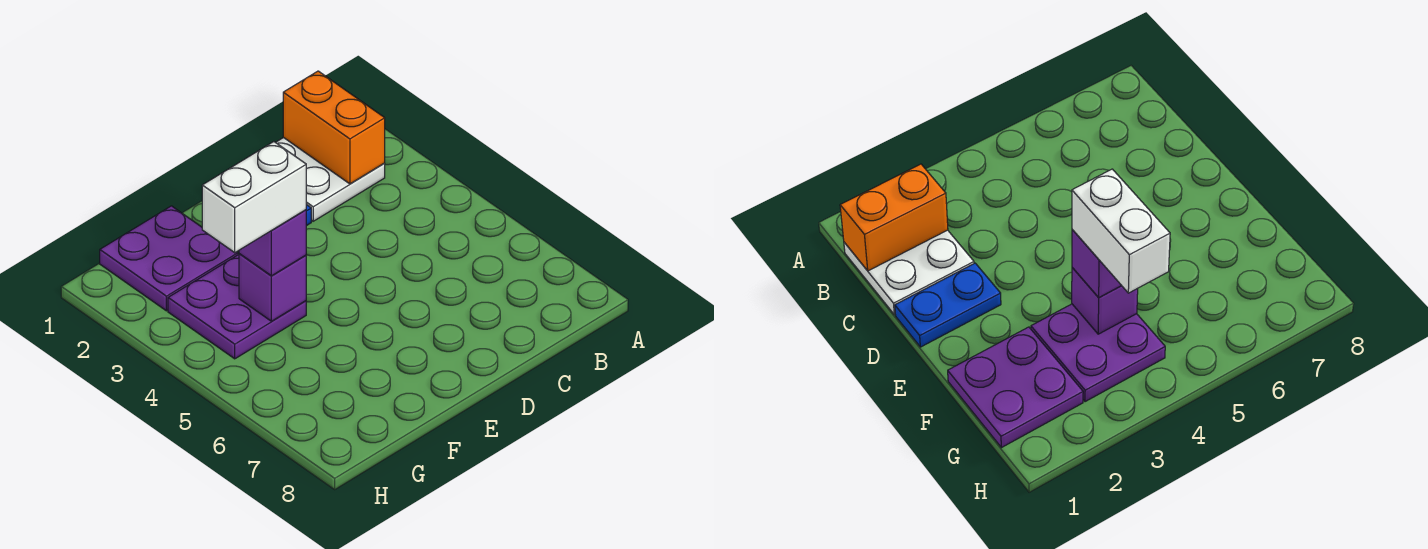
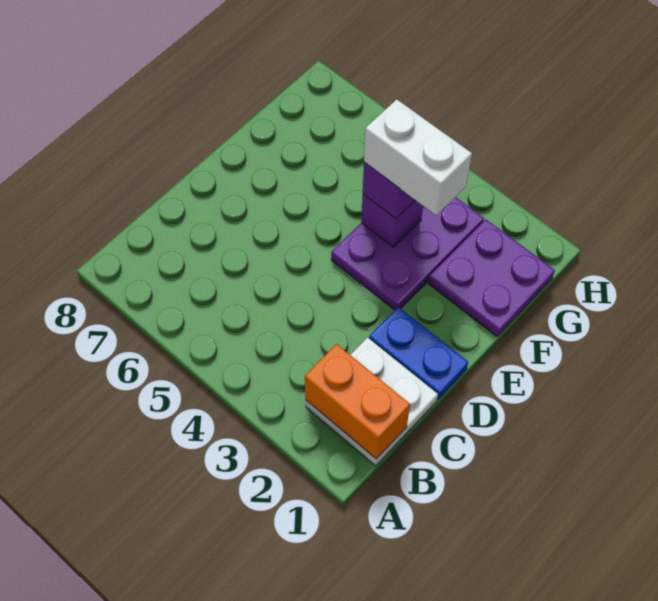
purple plate F3:G4 level 1 -> purple plate E3:G4 level 1
white brick F4:G4 level 4 -> white brick F3:F4 level 4

